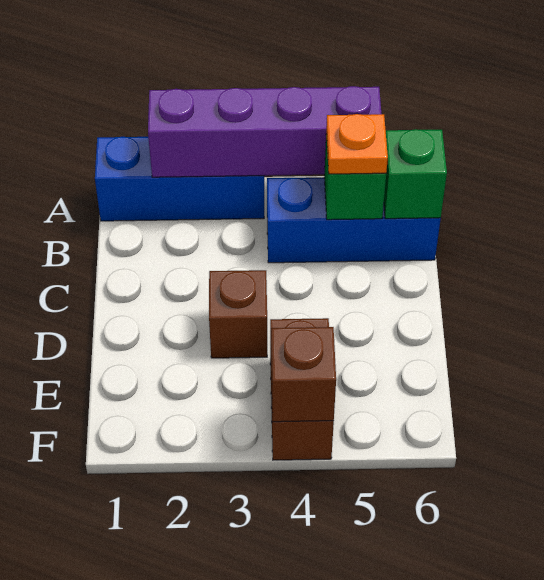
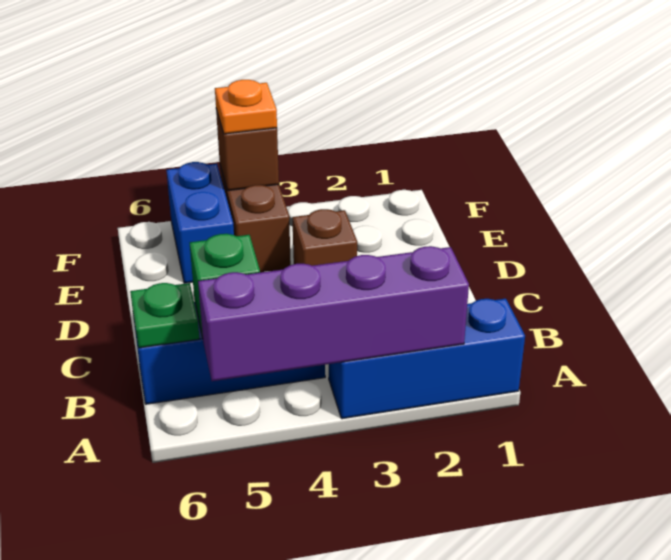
orange plate B5 level 3 -> orange plate F4 level 3
green brick B6 level 2 -> green plate B6 level 2
none -> blue brick E5:F5 level 1

